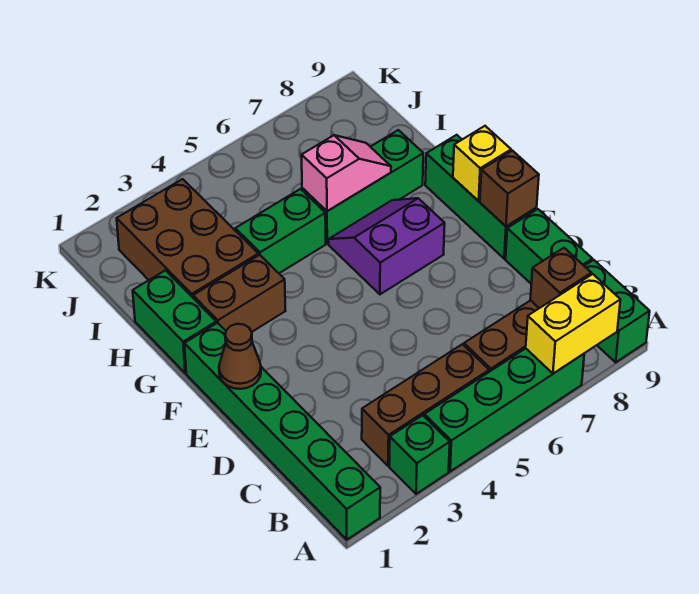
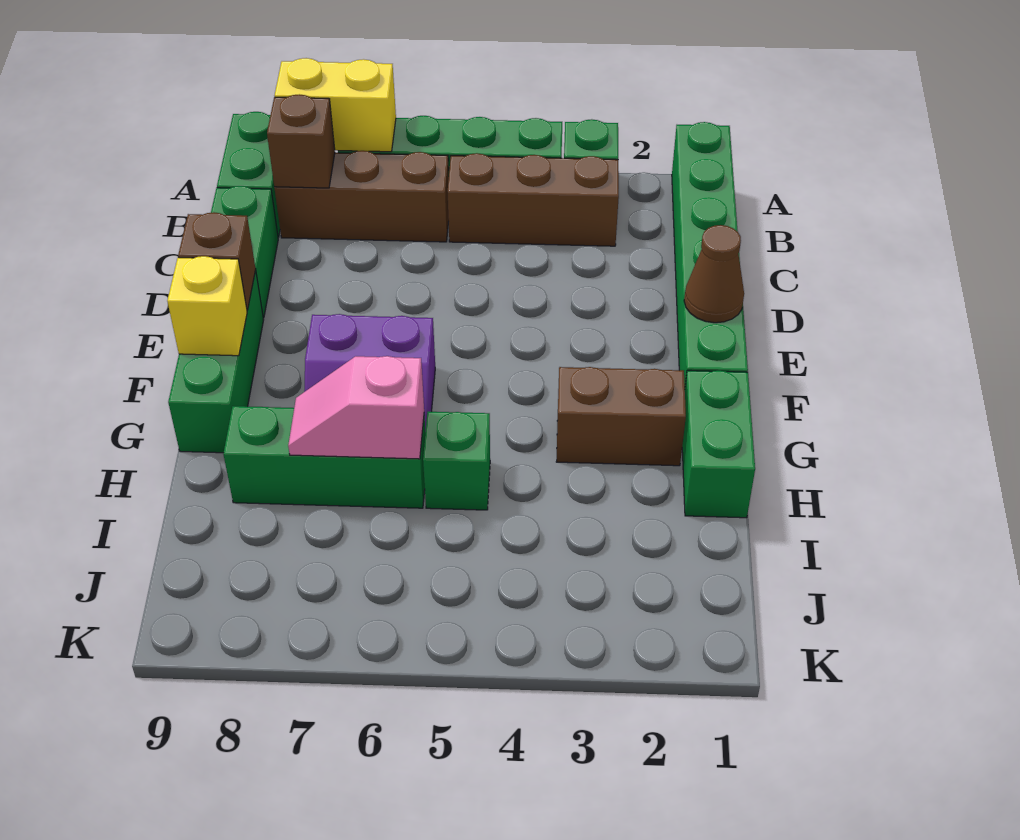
brown brick H2:J3 level 1 -> none
green brick H4:H5 level 1 -> green brick H5 level 1

